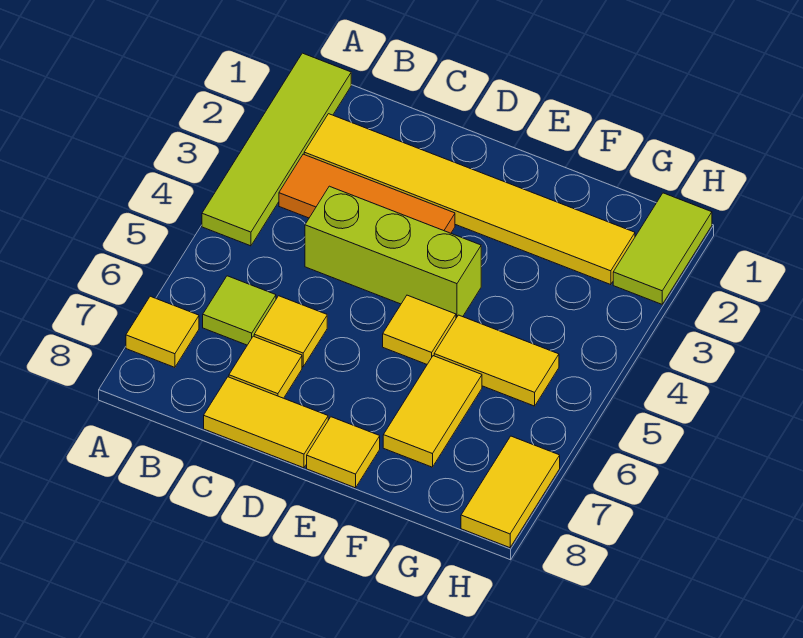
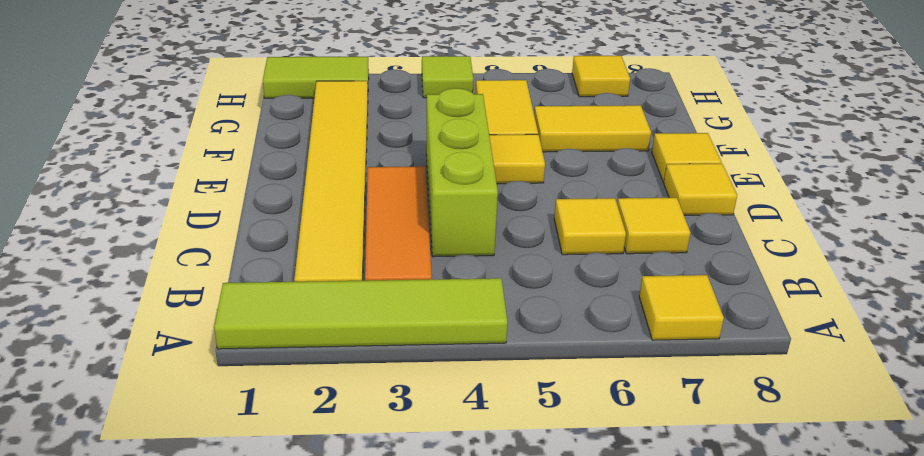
lime tile B6 level 1 -> lime tile H4 level 1
yellow tile C8:D8 level 1 -> yellow tile D8 level 1
yellow tile H7:H8 level 1 -> yellow tile H7 level 1

